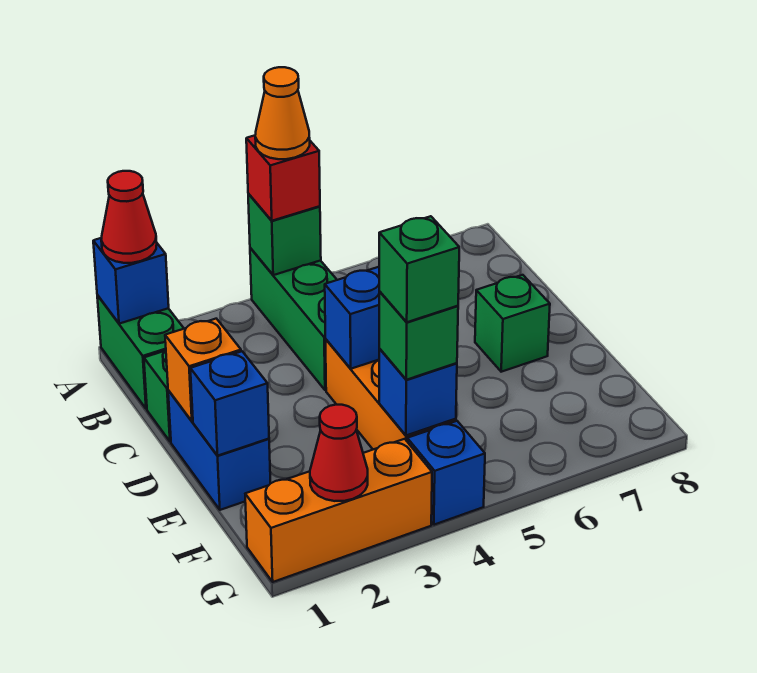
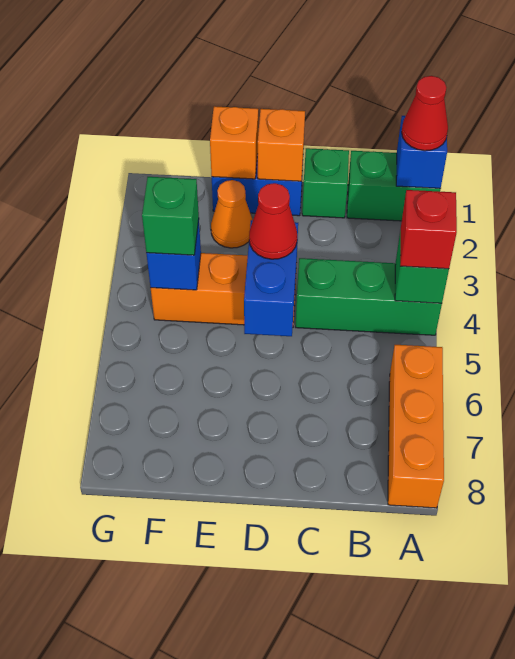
orange cone A4 level 4 -> orange cone E2 level 1
green brick D7 level 1 -> none
blue brick E1 level 2 -> orange brick E1 level 2
green brick F4 level 4 -> none
orange brick G1:G3 level 1 -> orange brick A6:A8 level 1
red cone G2 level 2 -> red cone D4 level 3
blue brick G4 level 1 -> none

